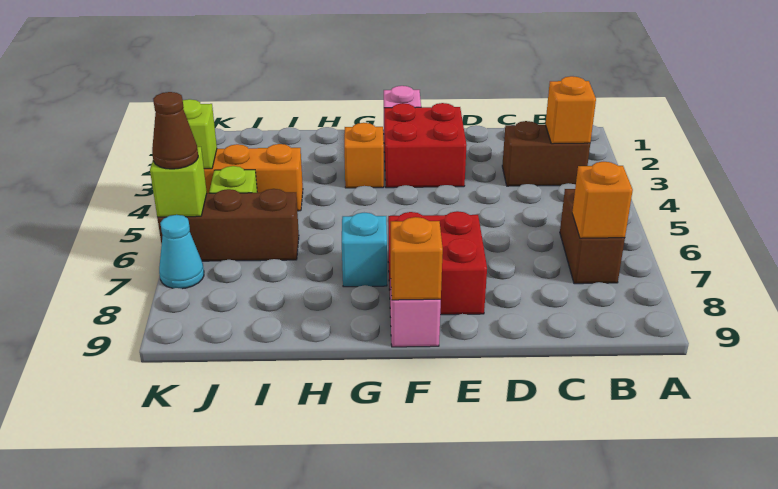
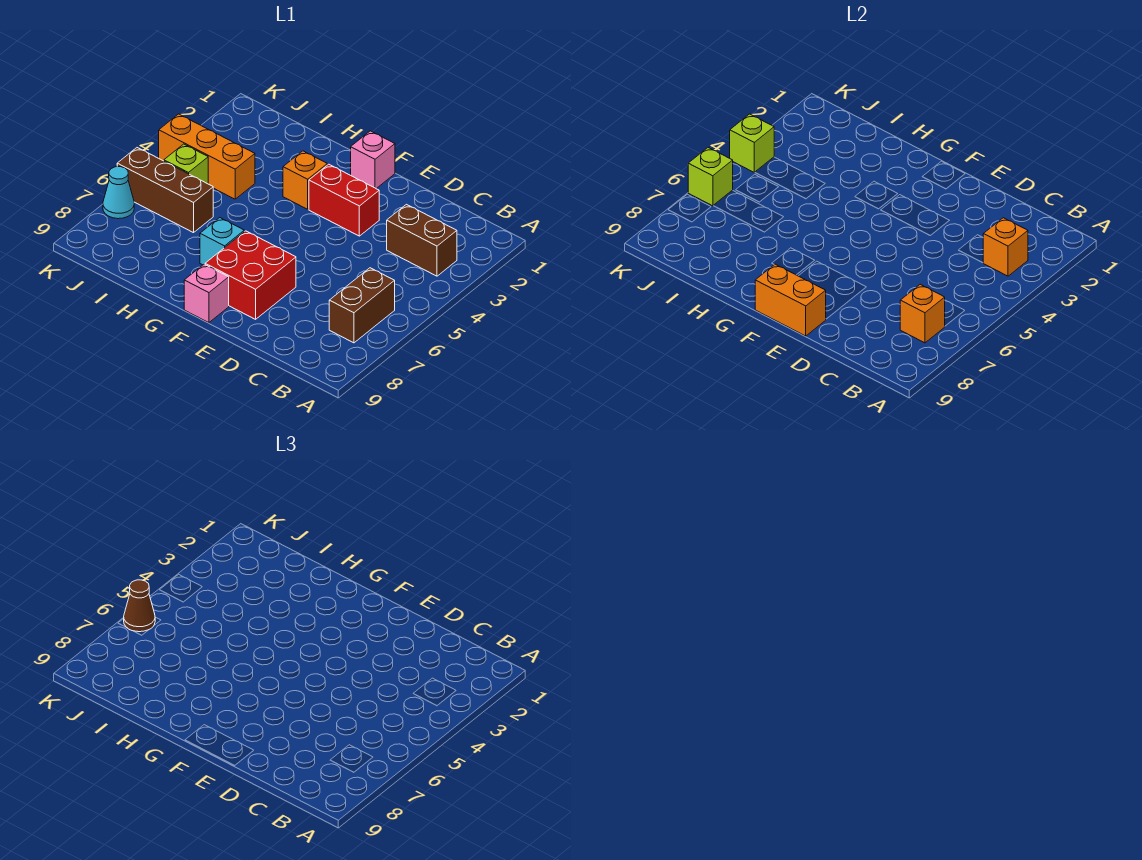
red brick E2:F3 level 1 -> red brick E3:F3 level 1
orange brick F9 level 2 -> orange brick E9:F9 level 2

